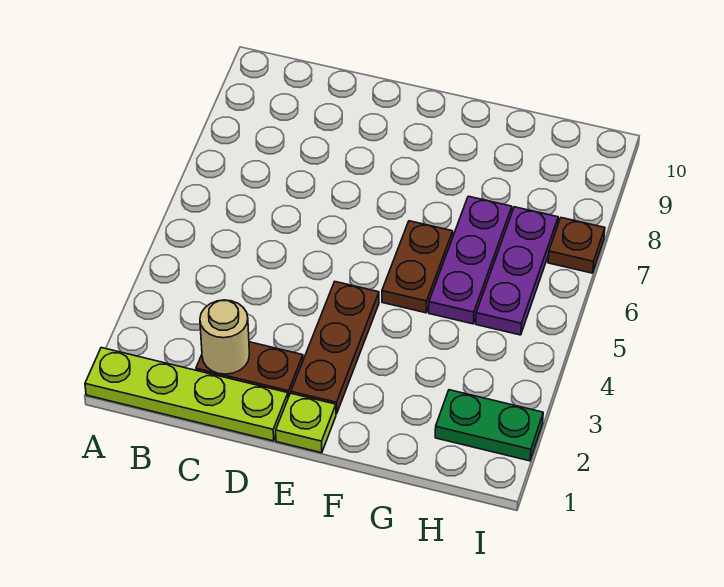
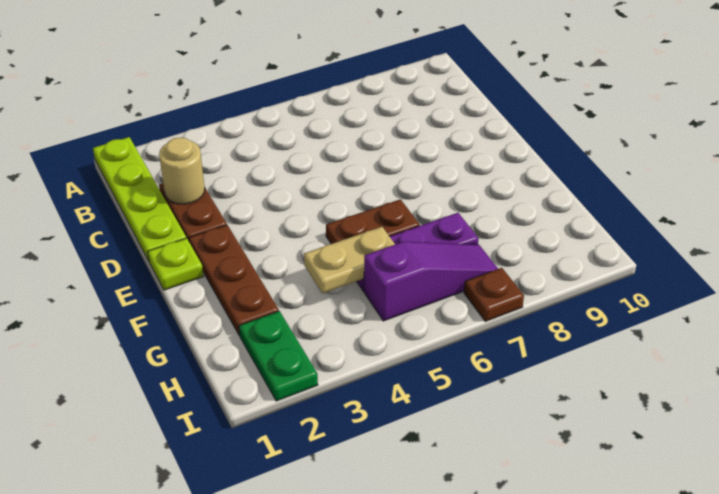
brown plate E2:E4 level 1 -> brown plate E2:G2 level 1
none -> tan plate G4:G5 level 2
purple plate H5:H7 level 1 -> purple slope H5:H7 level 1 top 5

